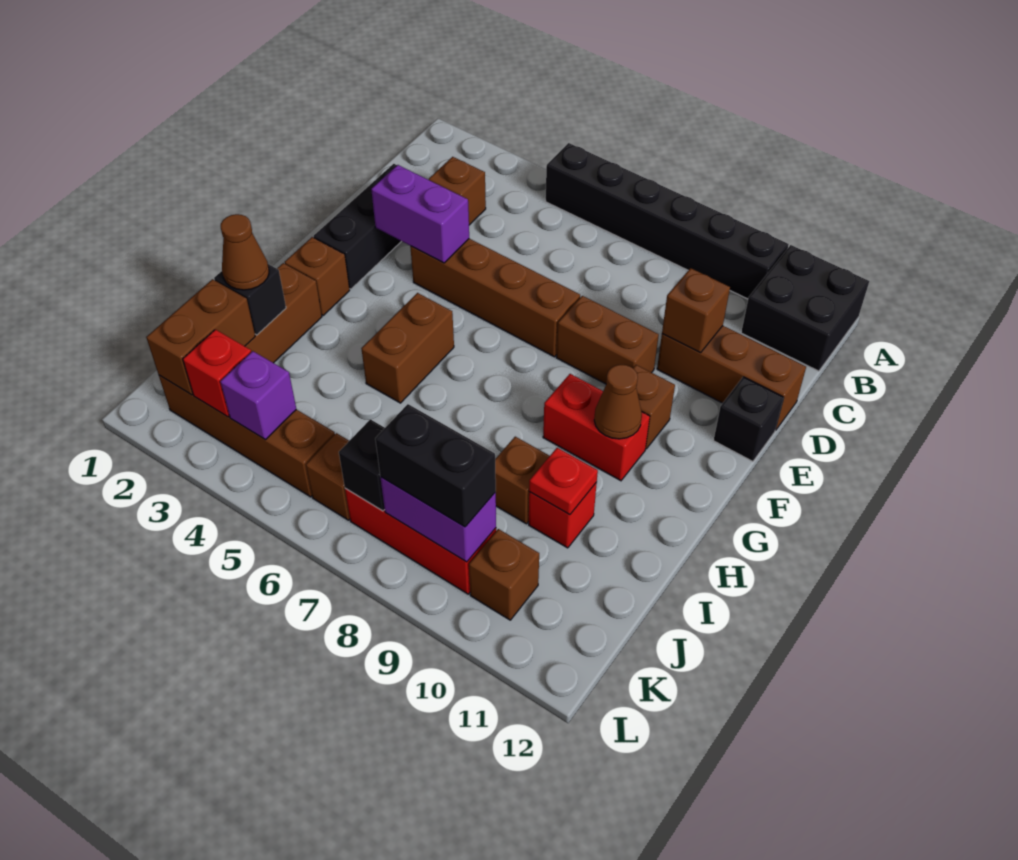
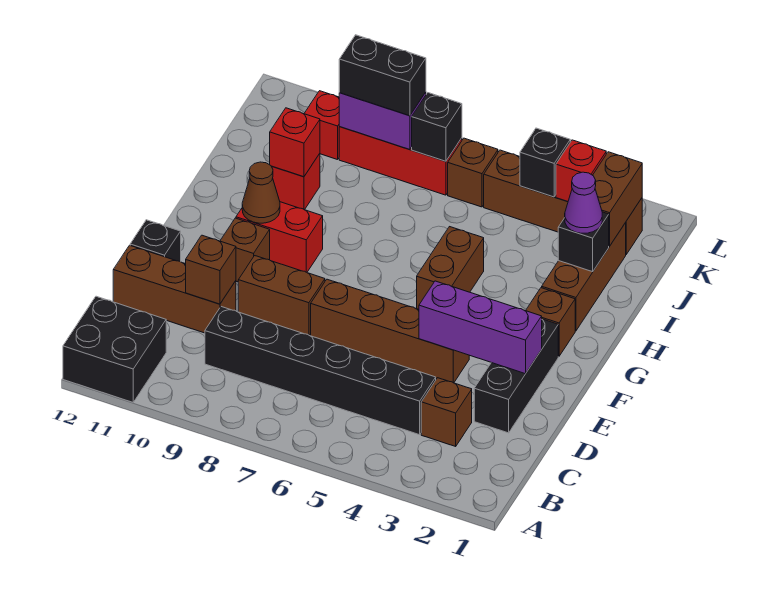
black brick A5:A10 level 1 -> black brick C4:C9 level 1
purple brick E3:E4 level 2 -> purple brick E2:E4 level 2
brown cone I2 level 3 -> purple cone I2 level 3
brown brick I9 level 1 -> none
red plate I10 level 2 -> red brick I10 level 2
purple brick K4 level 2 -> black brick K4 level 2
brown brick K10 level 1 -> red brick K10 level 1

